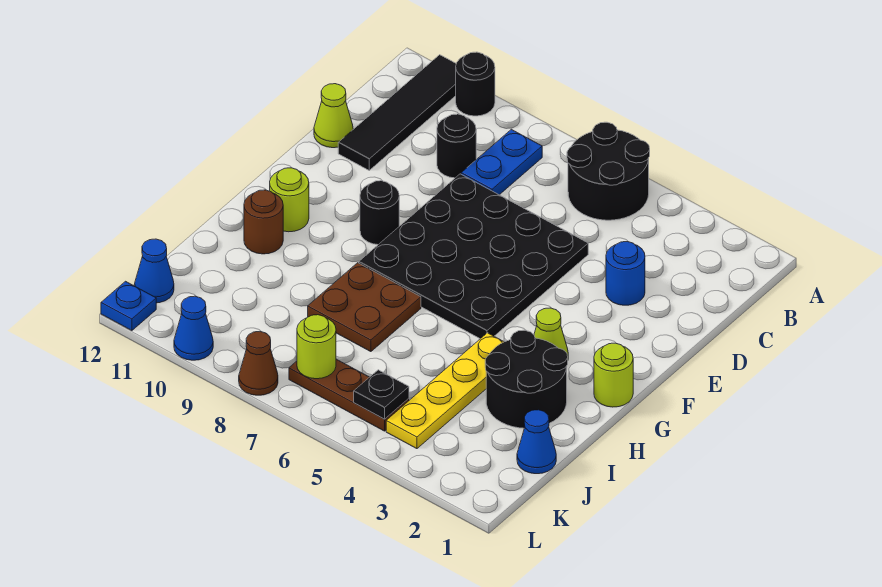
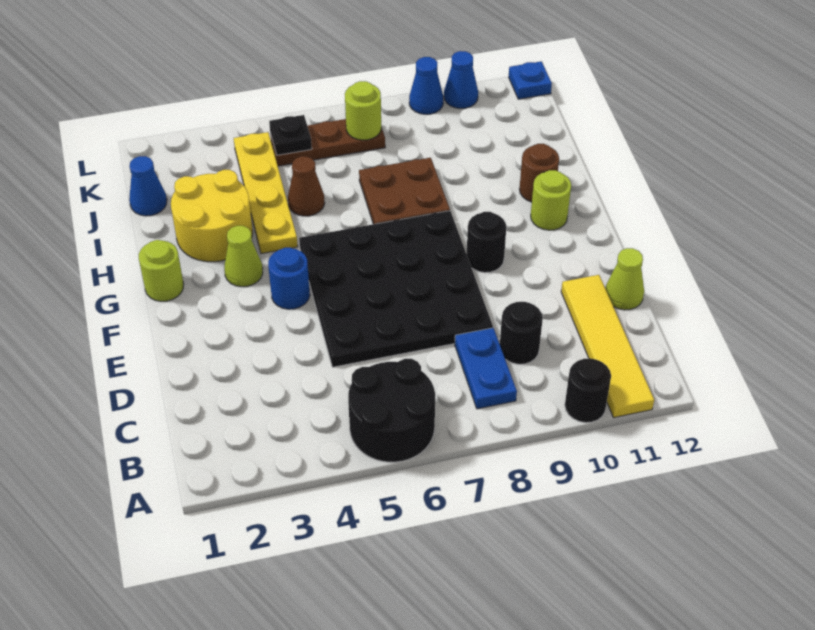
black tile A11:D11 level 1 -> yellow tile A11:D11 level 1
blue round brick D3 level 1 -> blue round brick F4 level 1
black round brick H2:I3 level 1 -> yellow round brick H2:I3 level 1
blue cone K12 level 1 -> blue cone L9 level 1
brown cone L8 level 1 -> brown cone I5 level 1

